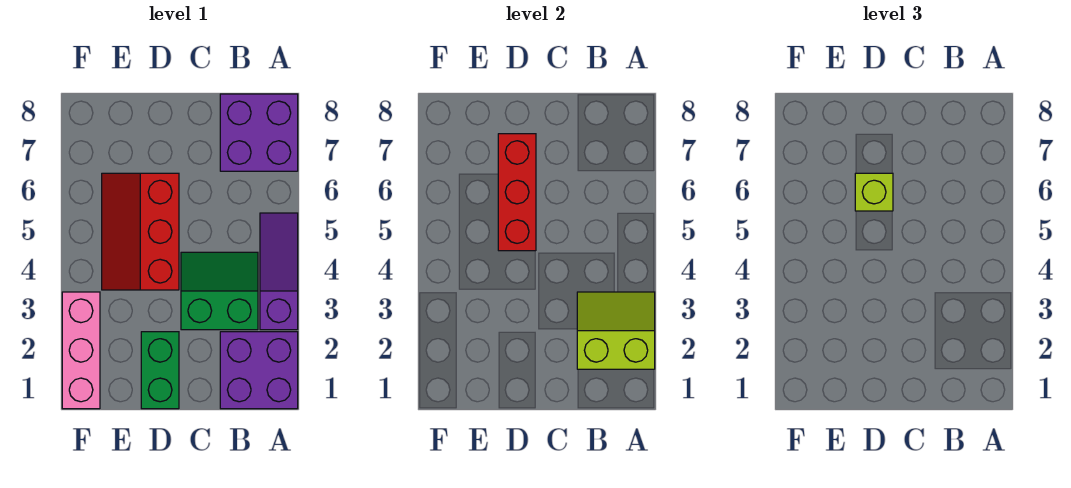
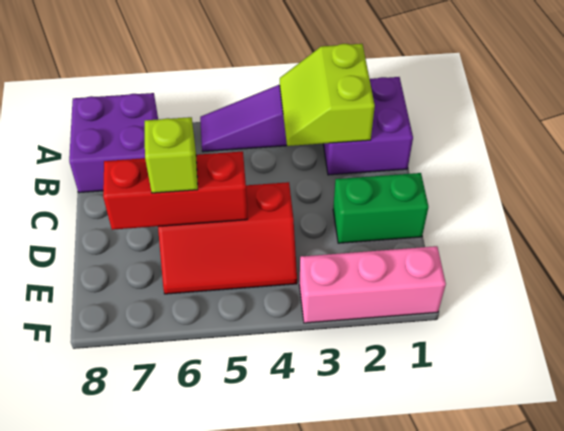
green slope B3:C4 level 1 top 3 -> none

